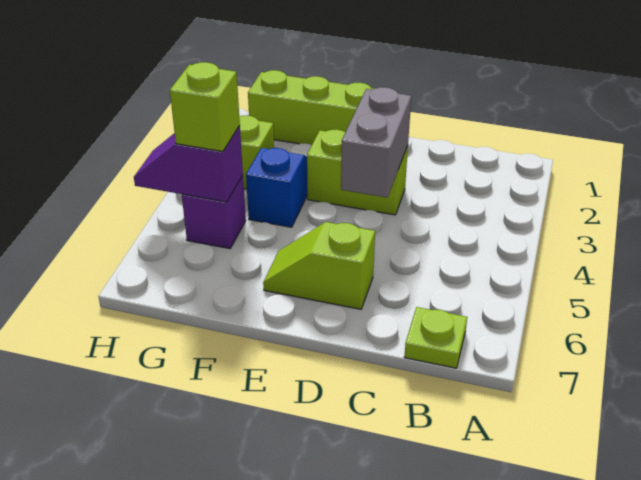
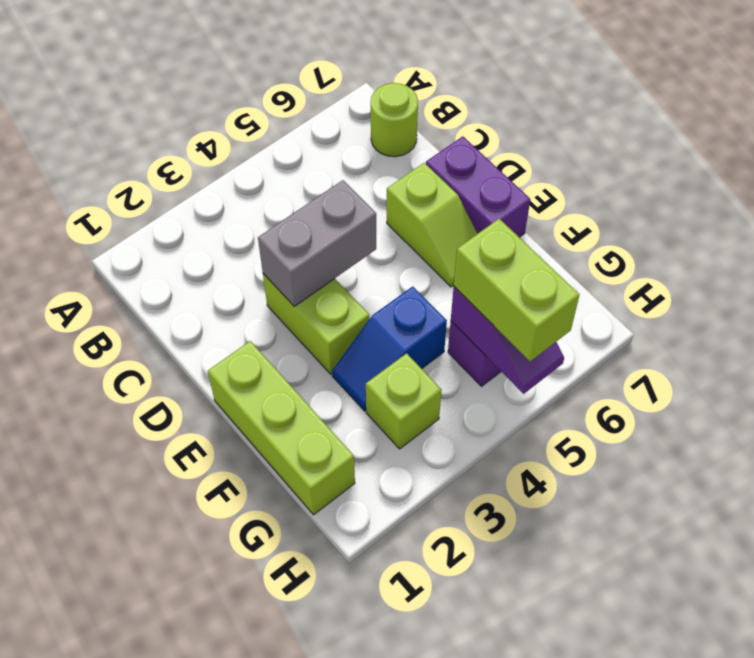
lime plate B7 level 1 -> lime round brick B7 level 1
none -> purple brick D7:E7 level 1
lime brick G5 level 3 -> lime brick G5:H5 level 3

